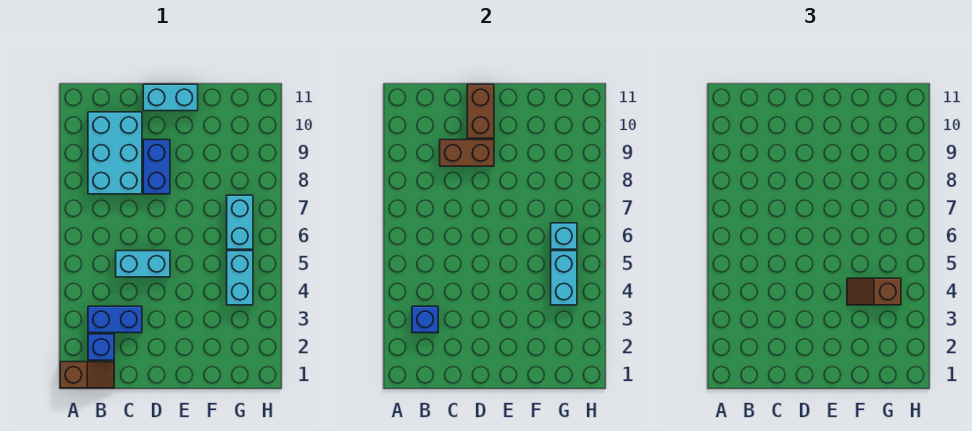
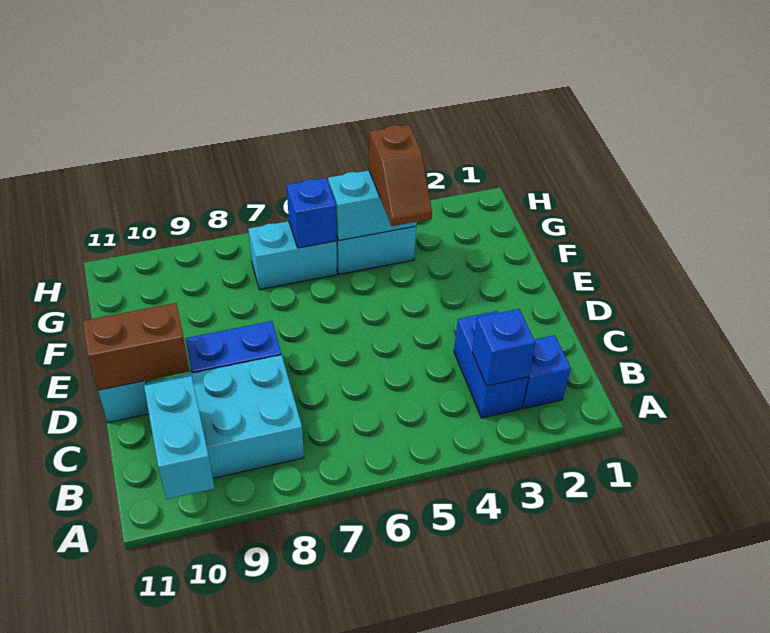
brown slope A1:B1 level 1 top A -> none
cyan brick C5:D5 level 1 -> cyan brick A10:B10 level 2
brown brick C9:D9 level 2 -> none
cyan brick G6 level 2 -> blue brick G6 level 2

